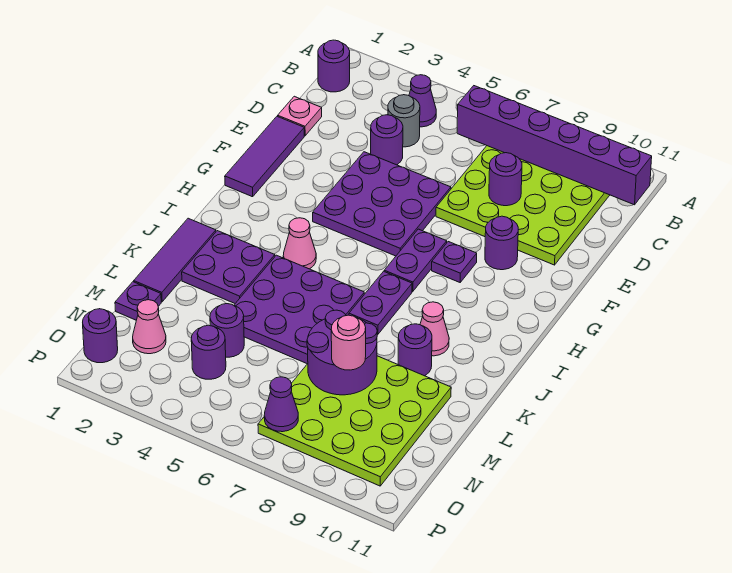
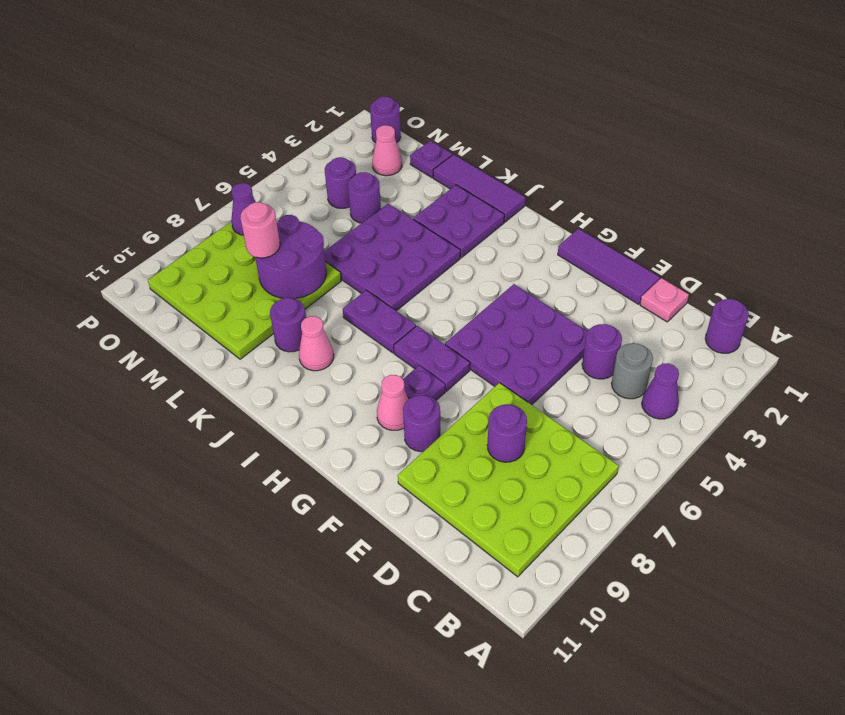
purple brick B6:B11 level 2 -> none
pink cone I4 level 1 -> pink cone G9 level 1

